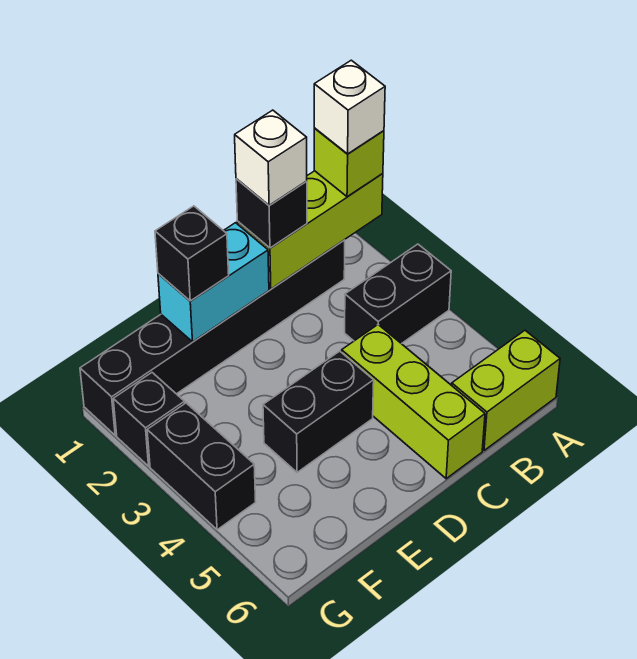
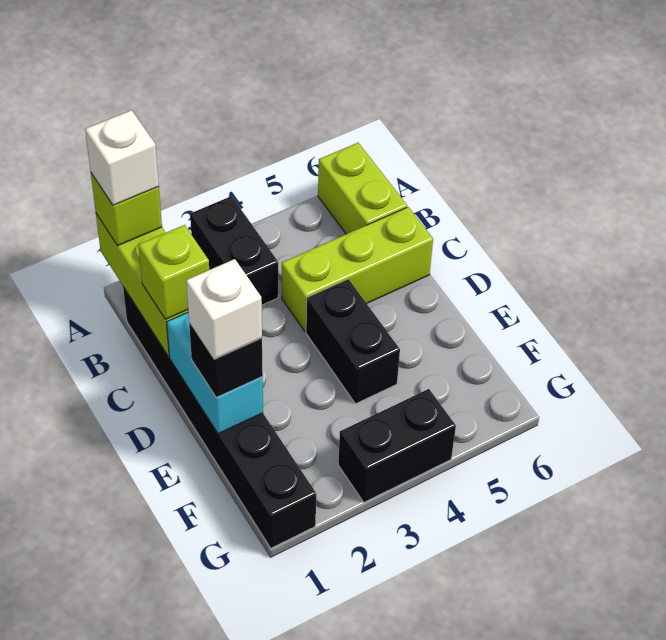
black brick C1 level 3 -> lime brick C1 level 3
white brick C1 level 4 -> white brick E1 level 4
black brick G2 level 1 -> none

